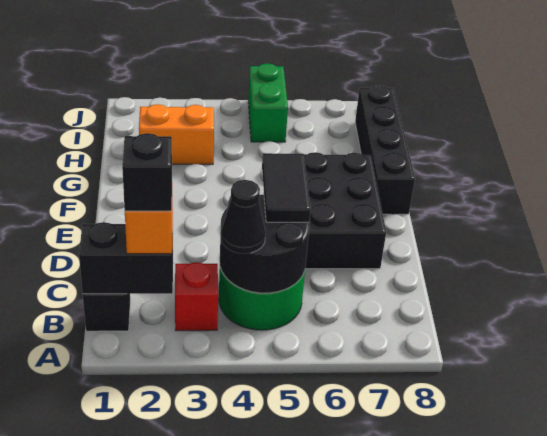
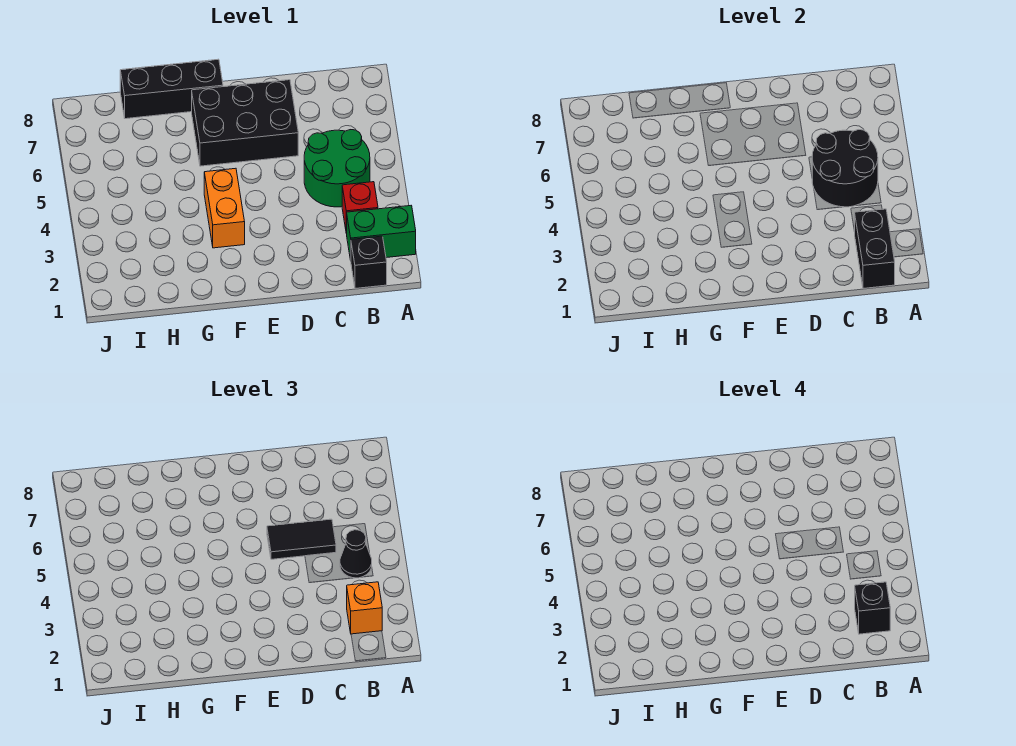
black brick F8:I8 level 1 -> black brick F8:H8 level 1
orange brick H2:H3 level 1 -> orange brick F3:F4 level 1
green brick I5:J5 level 1 -> green brick A2:B2 level 1

